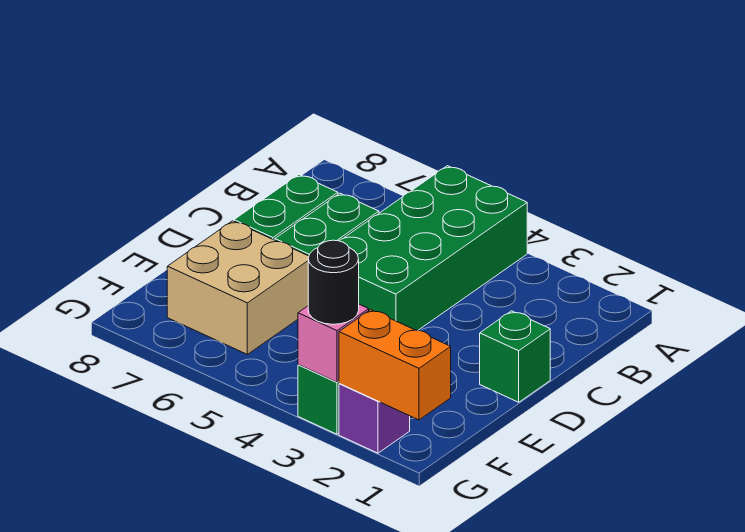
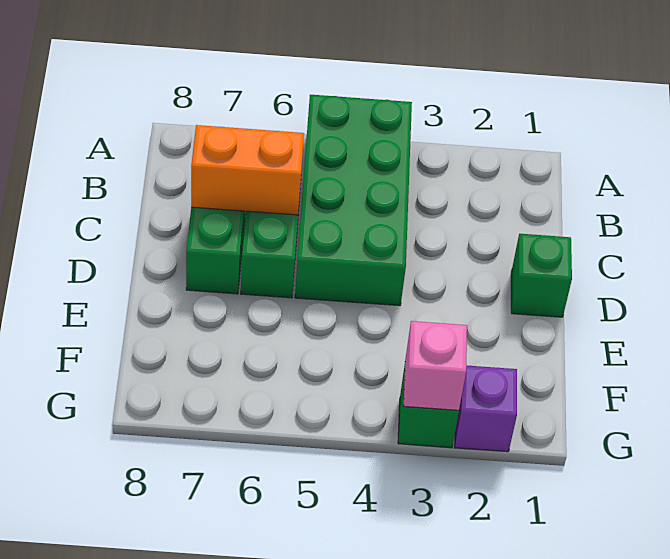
tan brick E6:F7 level 1 -> none
orange brick G1:G2 level 2 -> orange brick C6:C7 level 2
black round brick G3 level 3 -> none

